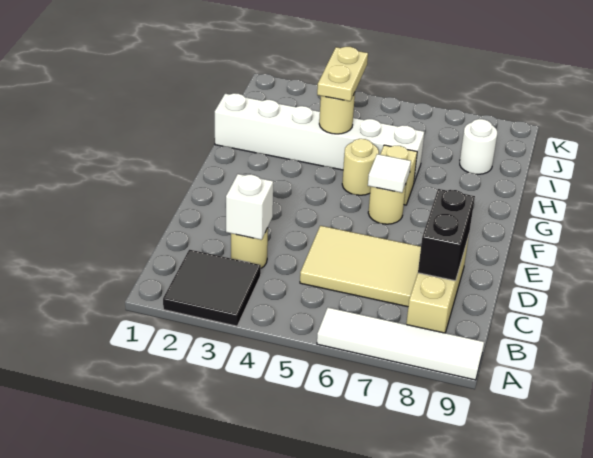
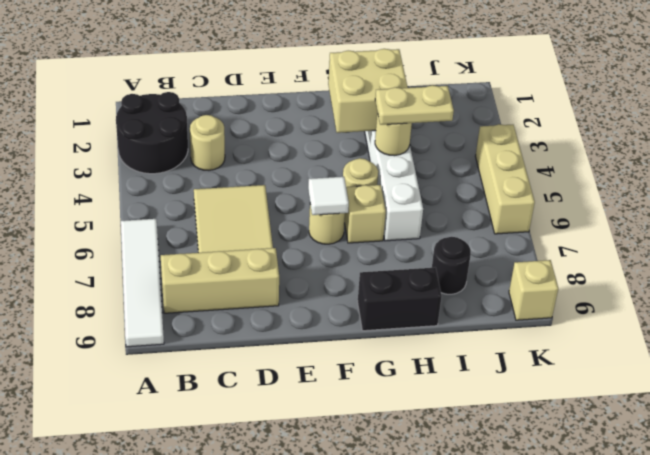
black tile A2:B3 level 1 -> black round brick A2:B3 level 1
white brick C3 level 2 -> none
black brick C8:D8 level 2 -> black brick G9:H9 level 1
none -> tan brick G2:H3 level 2
white round brick I8 level 1 -> black round brick I8 level 1
none -> tan brick K4:K6 level 1
none -> tan brick K9 level 1

